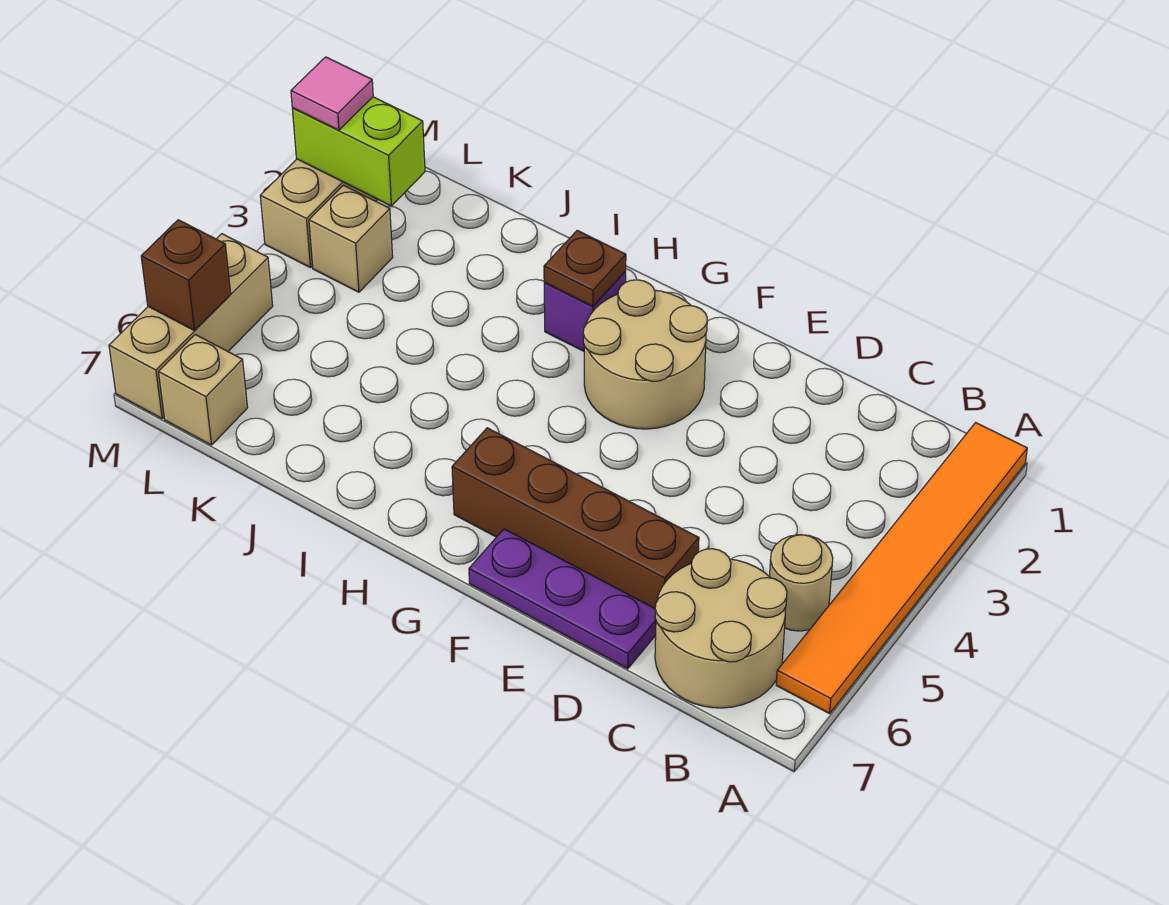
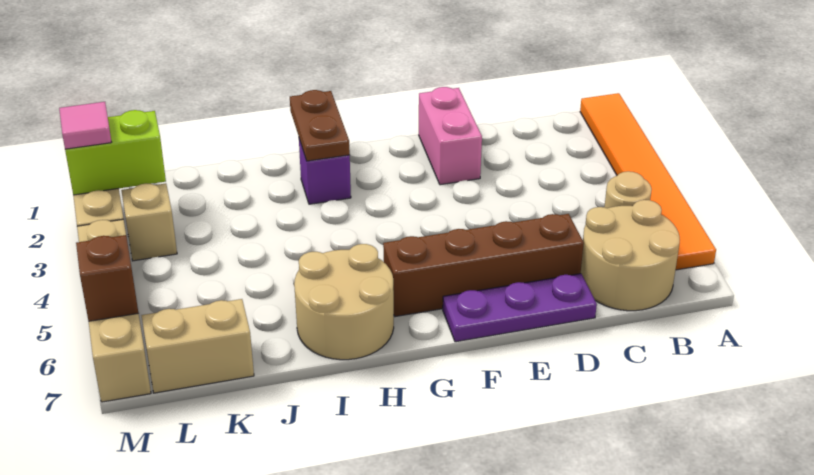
none -> pink brick E1:E2 level 1
tan round brick F2:G3 level 1 -> tan round brick H6:I7 level 1
brown plate H2 level 2 -> brown plate H1:H2 level 2
tan brick L7 level 1 -> tan brick K7:L7 level 1
tan brick M5:M7 level 1 -> tan brick M4:M7 level 1

